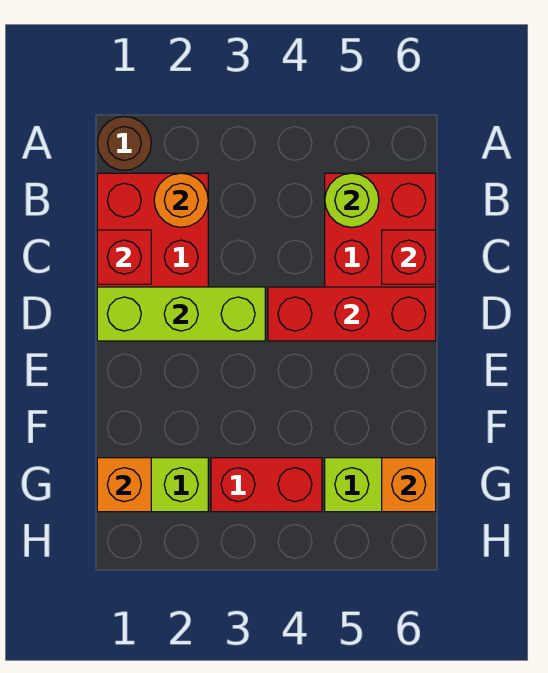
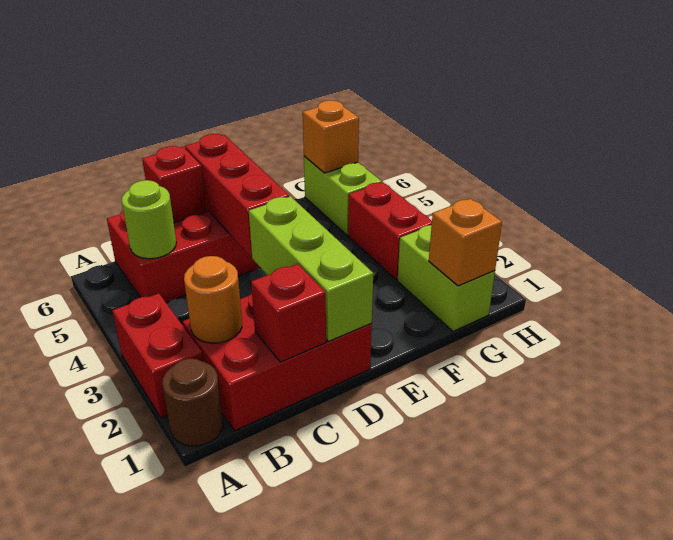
none -> red brick A2:A3 level 1

